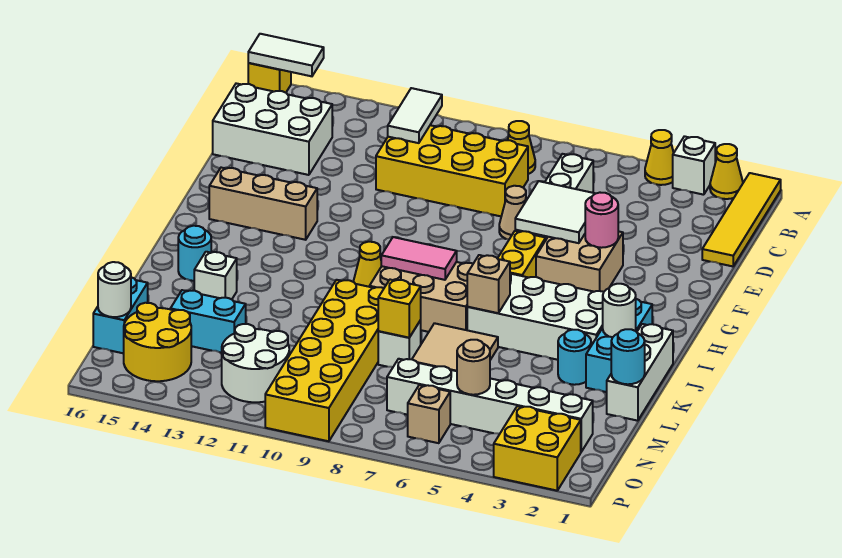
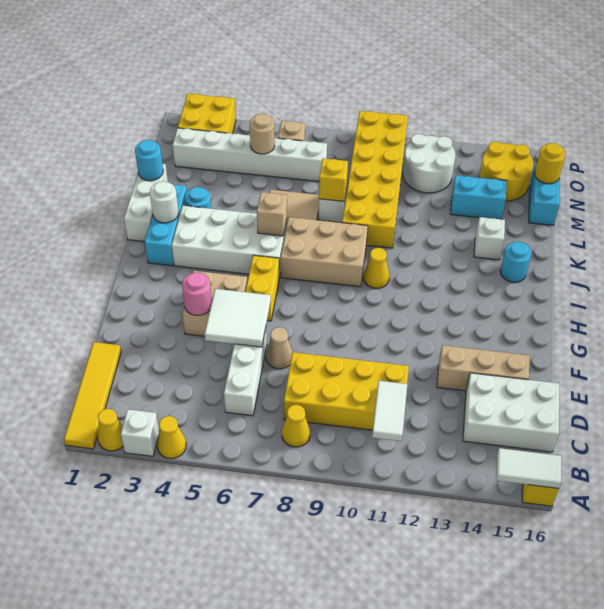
tan brick G13:G15 level 1 -> tan brick E13:E15 level 1
pink tile I8:I9 level 2 -> none
white round brick N16 level 2 -> yellow round brick N16 level 2

